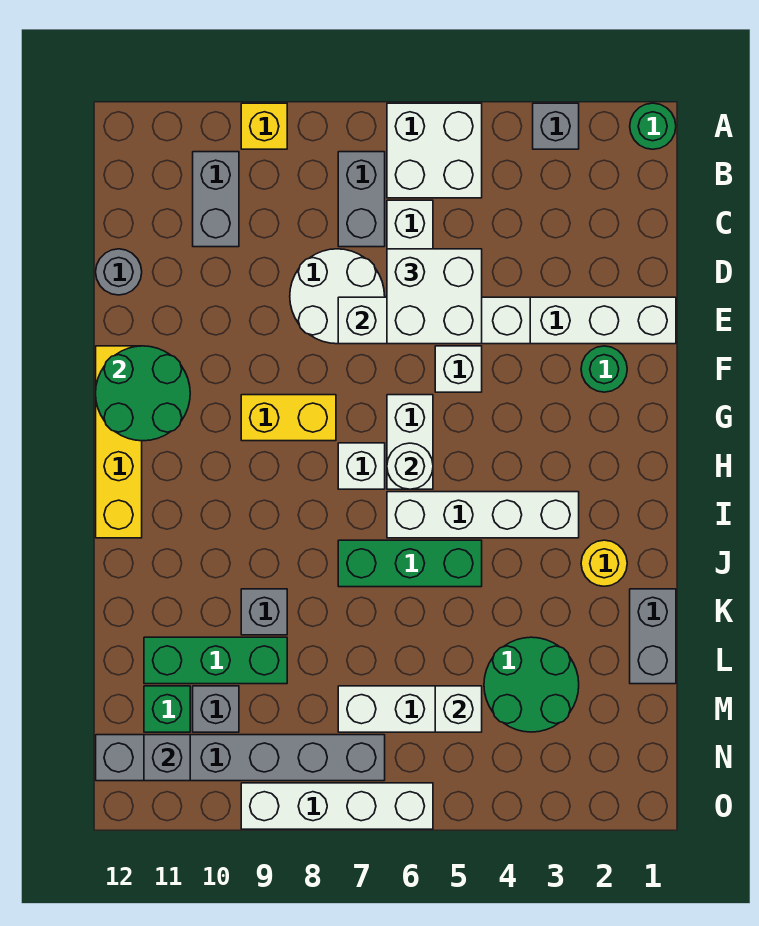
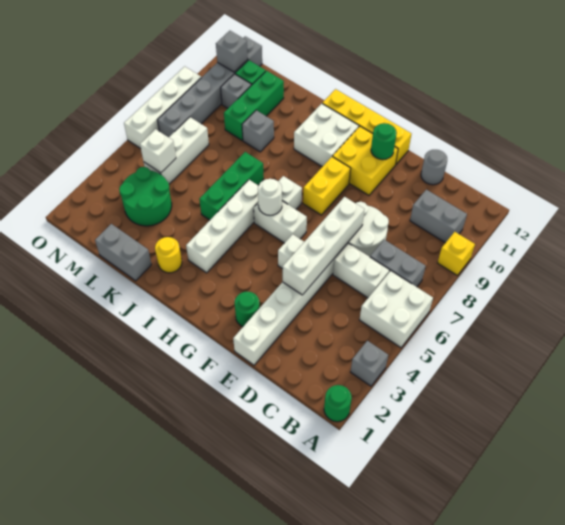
white brick D5:E6 level 3 -> white brick H10:I11 level 1
none -> yellow brick F10:G11 level 1
green round brick F11:G12 level 2 -> green round brick F11 level 2

